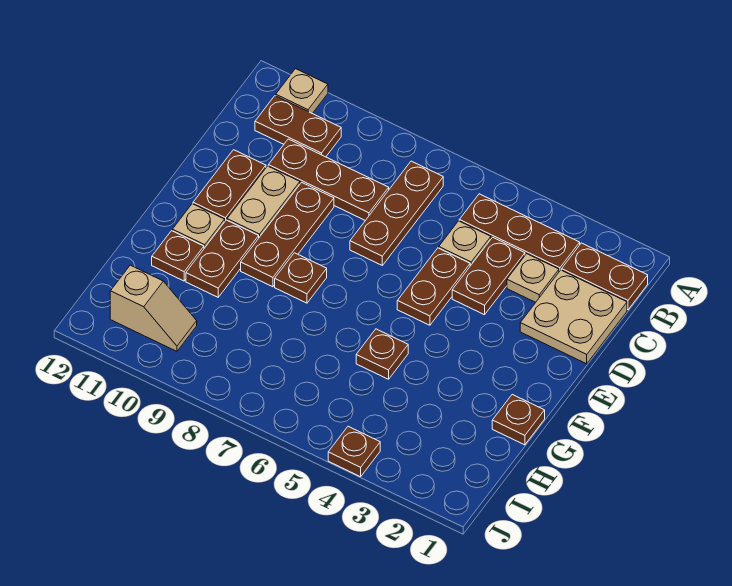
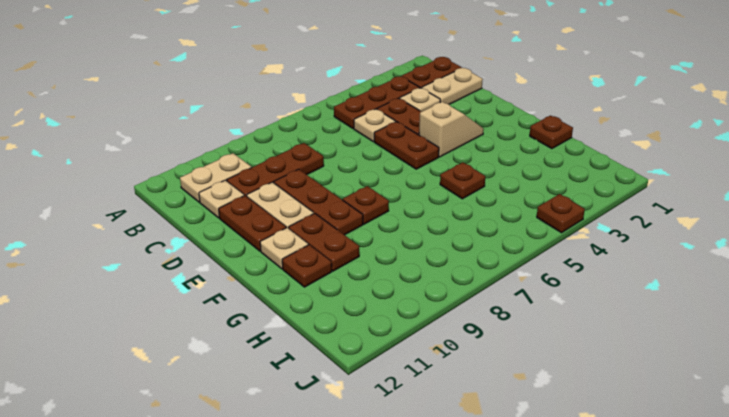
tan plate A11 level 1 -> tan plate C11 level 1
brown plate B7:D7 level 1 -> none
brown plate B10:B11 level 1 -> tan plate B10:B11 level 1
tan plate C1:D2 level 1 -> tan plate C1:C2 level 1
tan slope I10:I11 level 1 top 11 -> tan slope E3:E4 level 1 top 4

